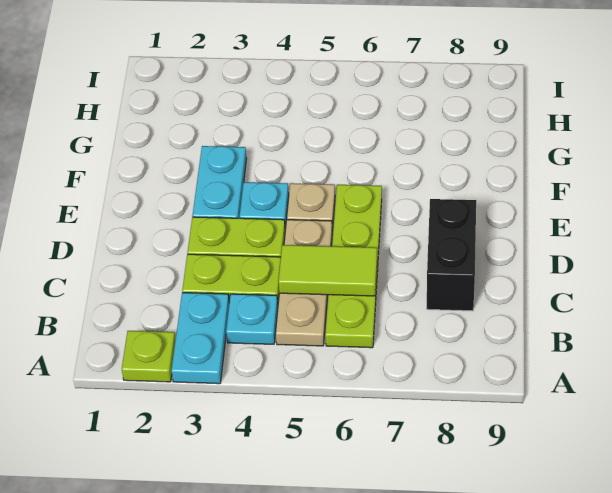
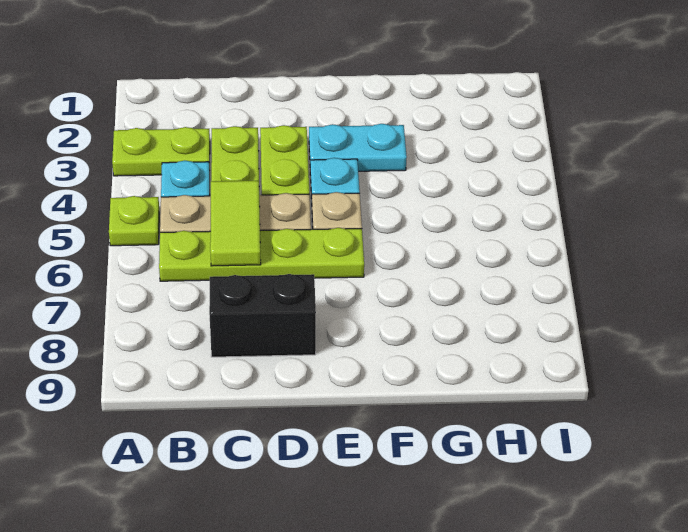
lime plate A2 level 1 -> lime plate A5 level 1
cyan plate A3:B3 level 1 -> lime plate A3:B3 level 1

